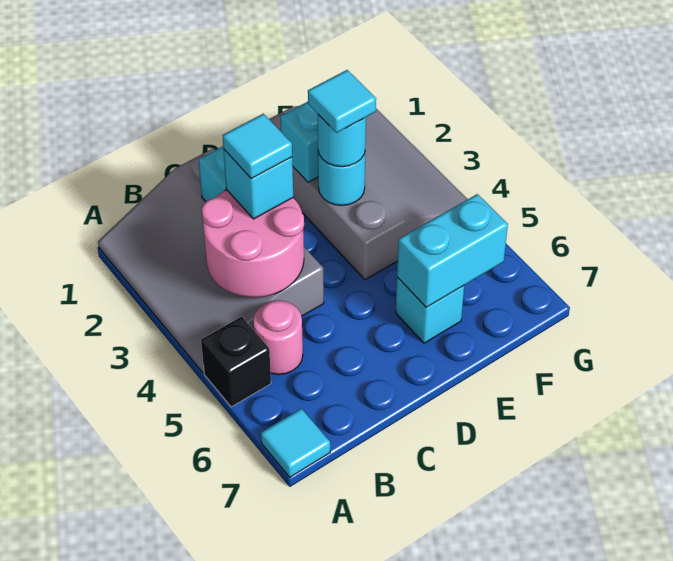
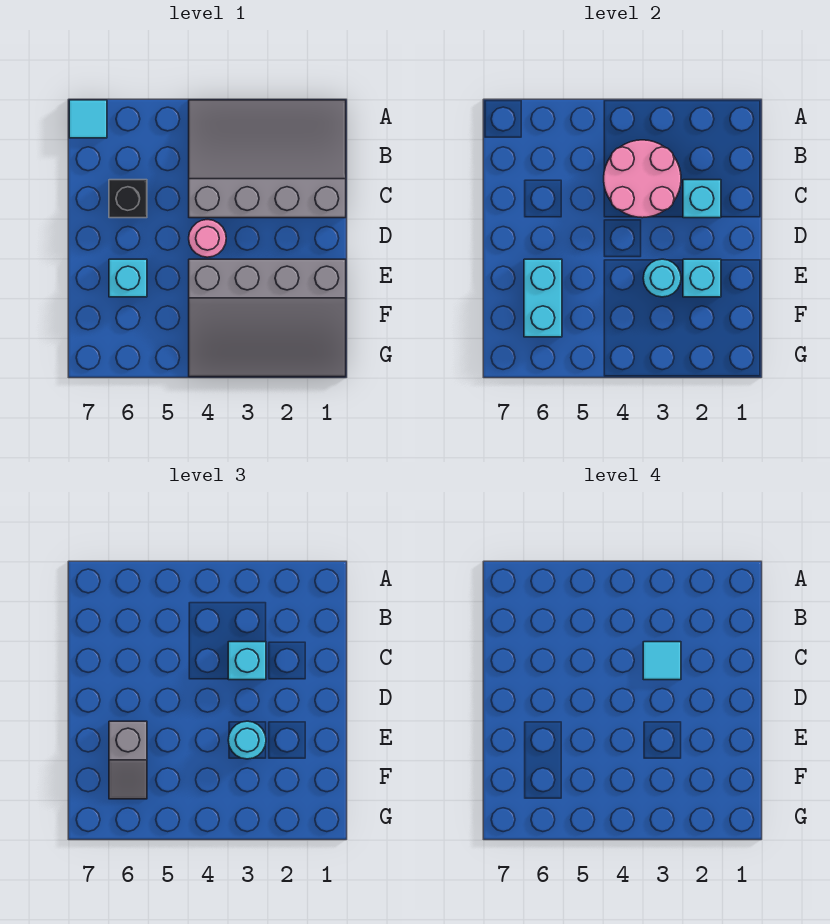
black brick A5 level 1 -> black brick C6 level 1
pink round brick B5 level 1 -> pink round brick D4 level 1
cyan tile E3 level 4 -> none
none -> grey slope E6:F6 level 3 top E

